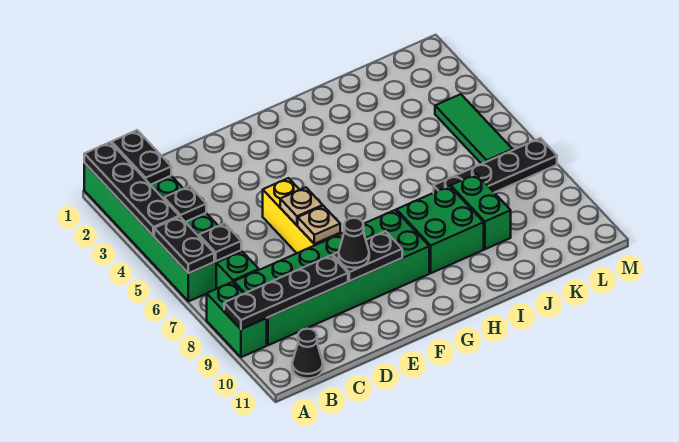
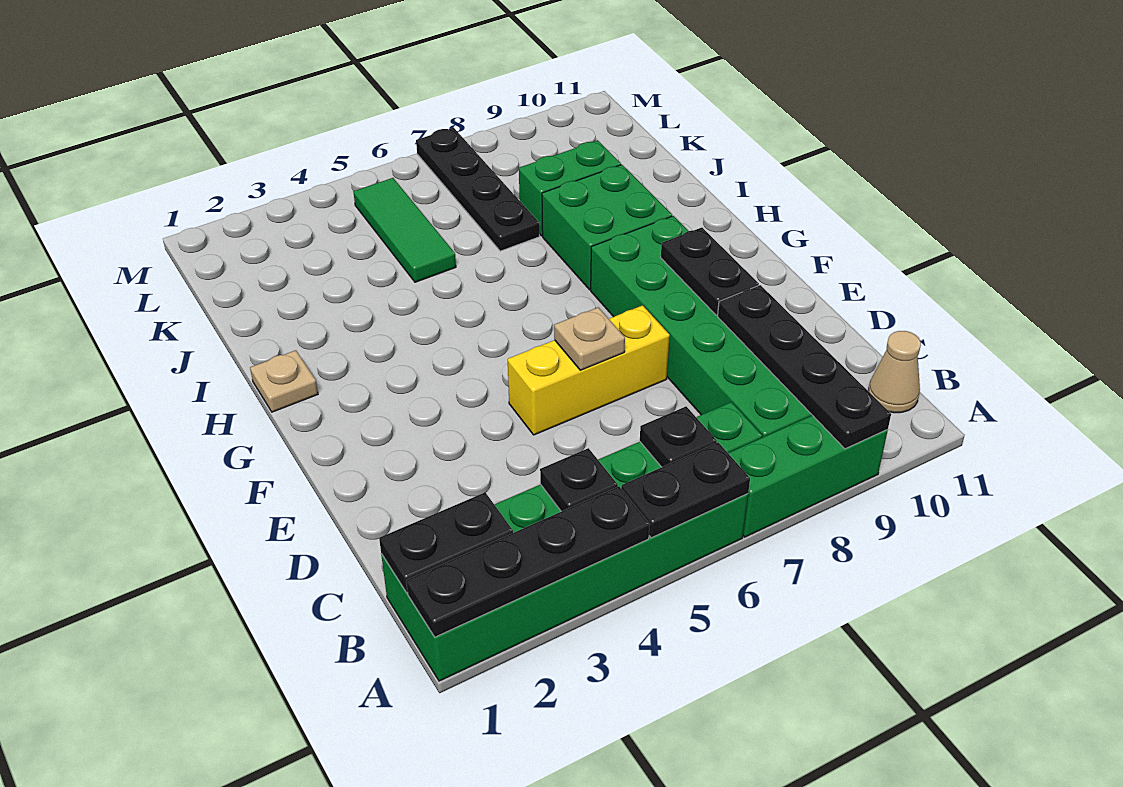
green brick A8:A9 level 1 -> green brick A7:A9 level 1
black cone B11 level 1 -> tan cone B11 level 1
tan plate E7 level 2 -> tan plate H1 level 1
black cone E9 level 3 -> none
green tile L4:L6 level 1 -> green tile J5:L5 level 1

